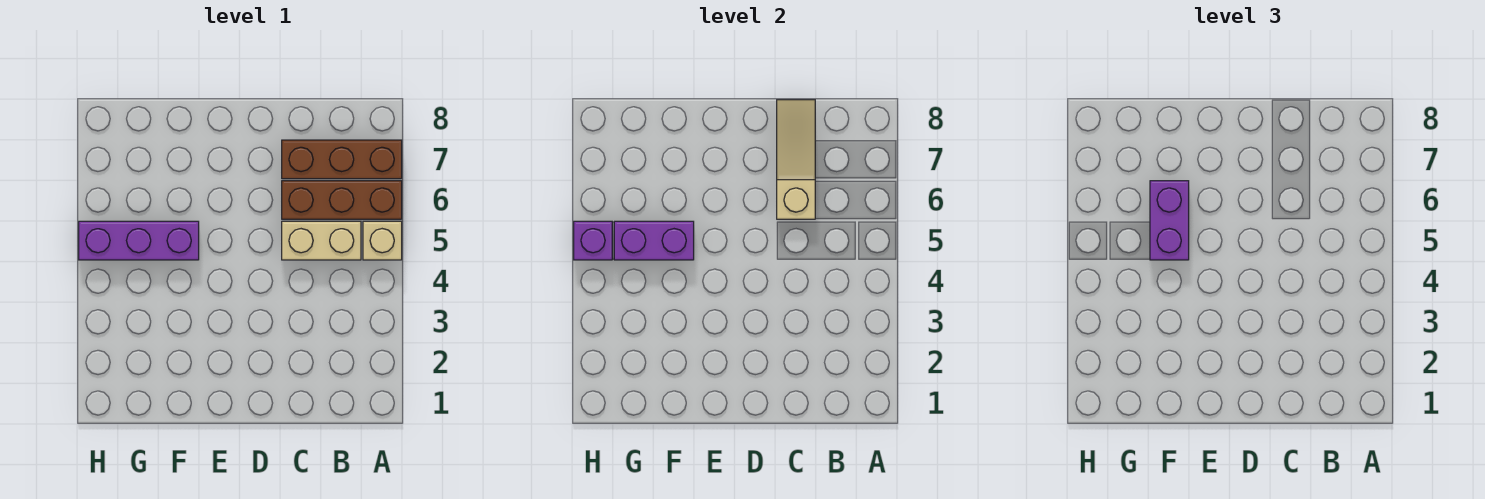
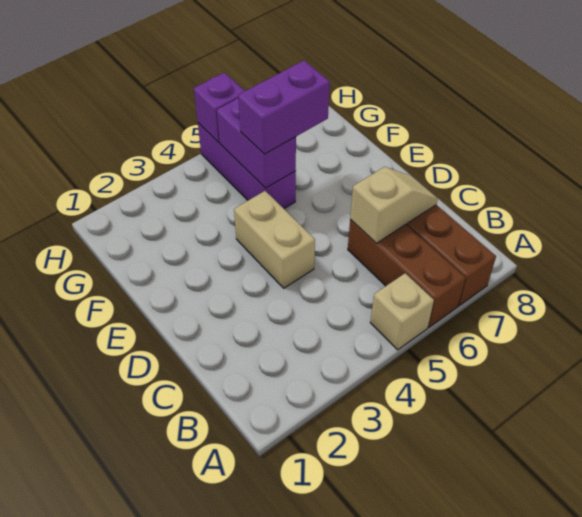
tan brick B5:C5 level 1 -> tan brick D4:E4 level 1
tan slope C6:C8 level 2 top 6 -> tan slope C6:C7 level 2 top 6

